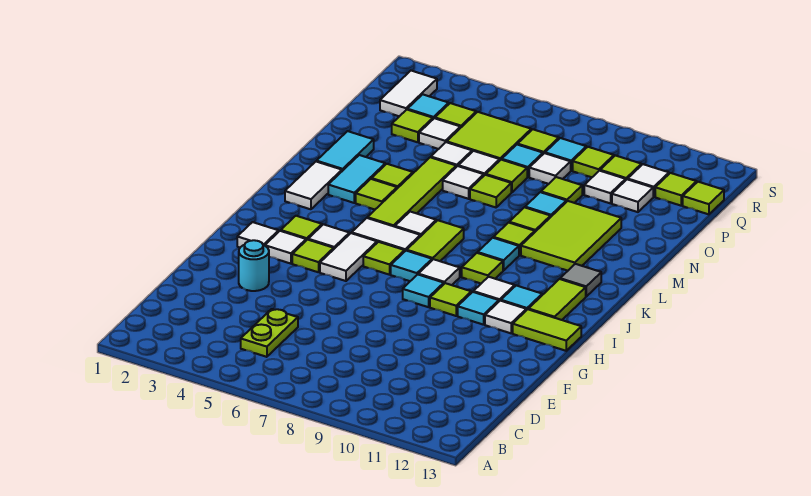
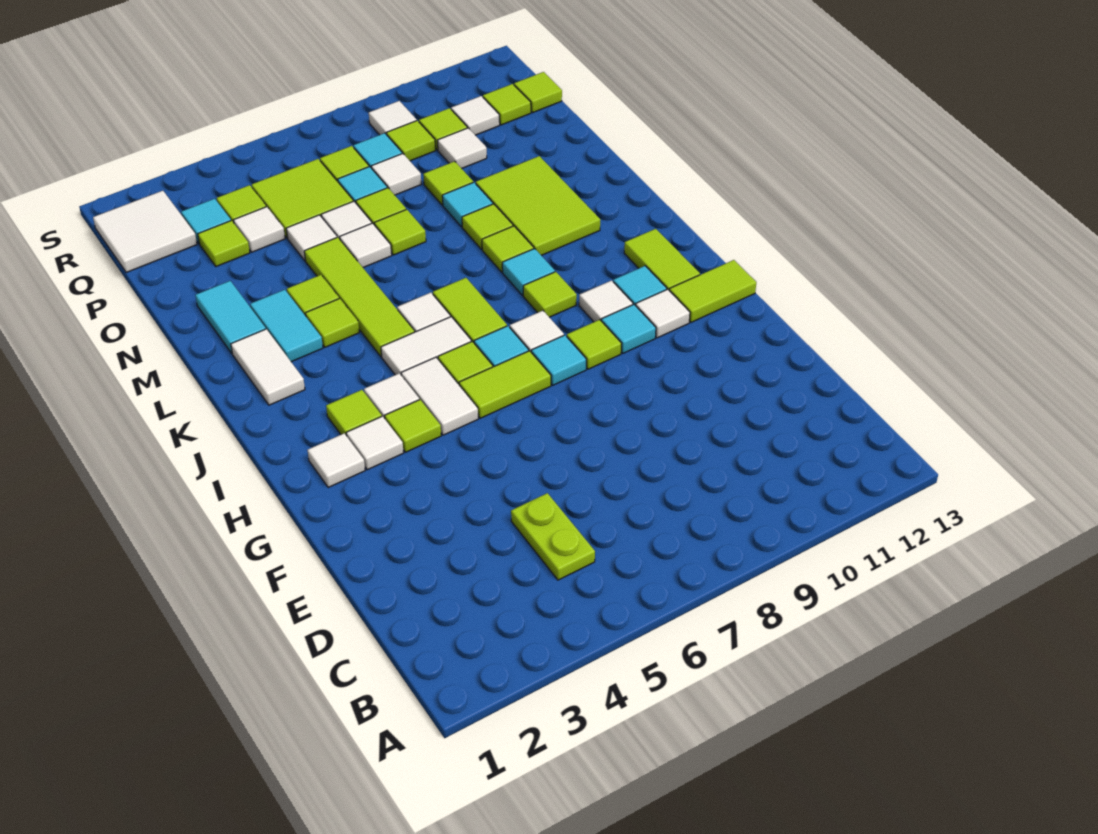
cyan round brick F3 level 1 -> none
none -> lime tile H6:H7 level 1
grey tile K12 level 1 -> none
white tile P11 level 1 -> white tile R9 level 1
white tile Q2:R2 level 1 -> white tile Q1:R2 level 1

